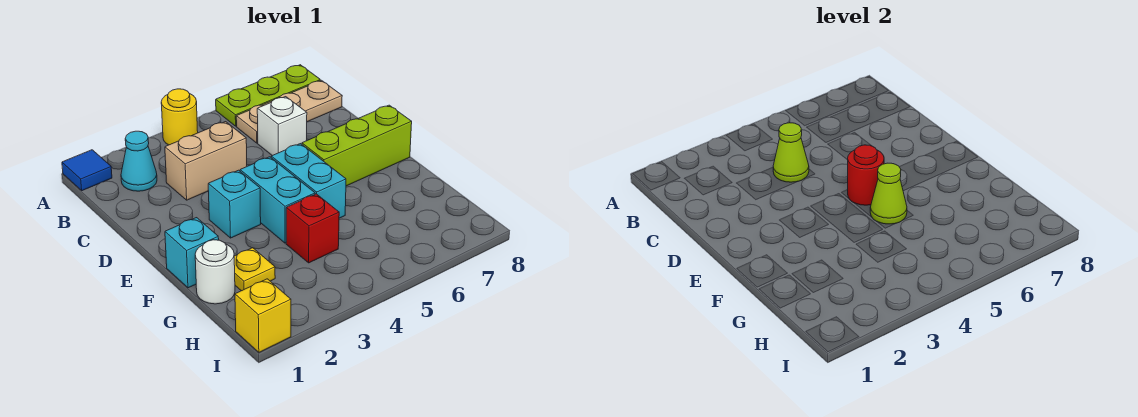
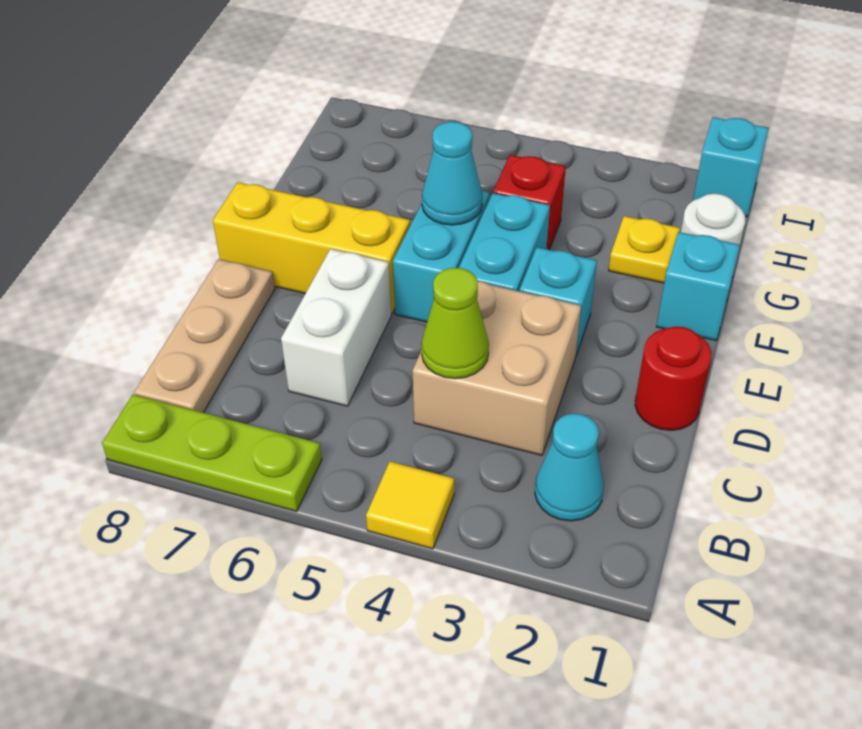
blue tile A1 level 1 -> none
yellow round brick A4 level 1 -> yellow tile A4 level 1
tan plate B6:B8 level 1 -> tan plate B8:D8 level 1
tan brick C3:C4 level 1 -> tan brick C3:D4 level 1
white brick C6 level 1 -> white brick C6:D6 level 1
red round brick E5 level 2 -> red round brick D1 level 1
lime brick E6:E8 level 1 -> yellow brick E6:E8 level 1
lime cone F5 level 2 -> cyan cone F5 level 2
yellow brick I1 level 1 -> cyan brick I1 level 1

